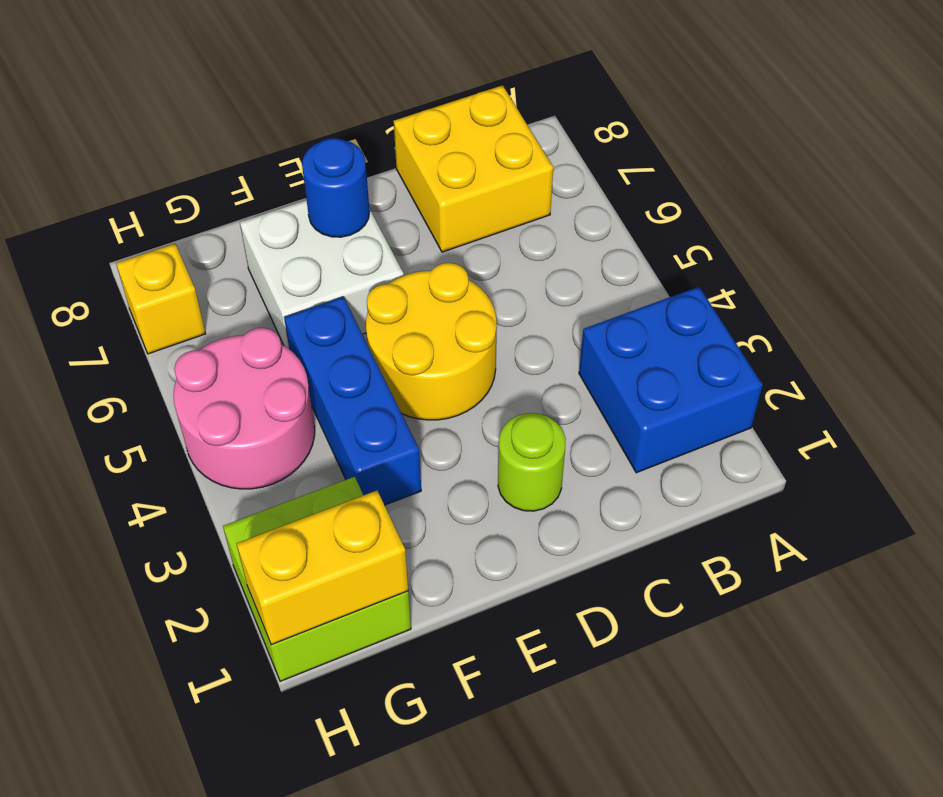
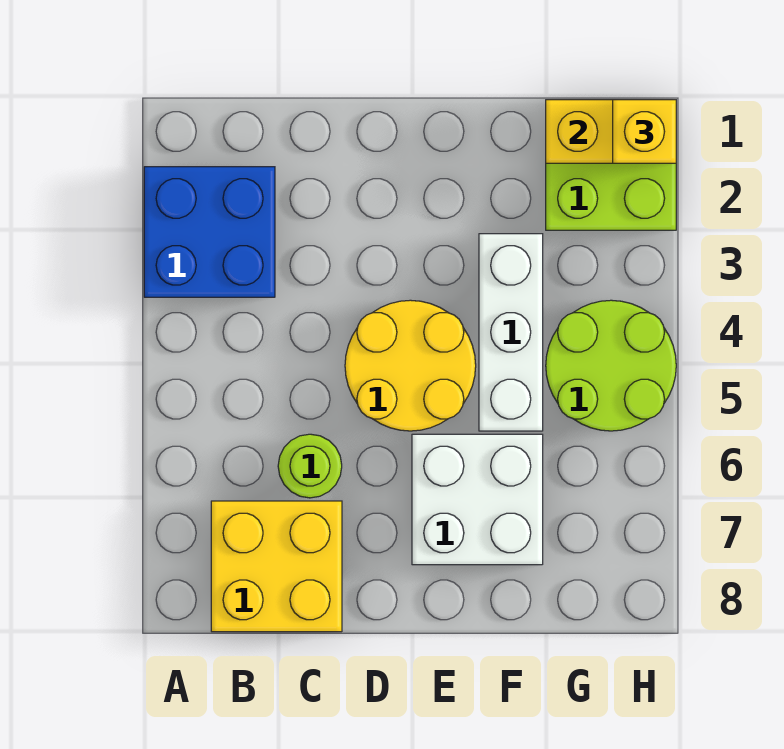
lime round brick D2 level 1 -> lime round brick C6 level 1
blue round brick E7 level 2 -> none
blue brick F3:F5 level 1 -> white brick F3:F5 level 1
pink round brick G4:H5 level 1 -> lime round brick G4:H5 level 1
yellow brick H7 level 1 -> yellow brick H1 level 3

